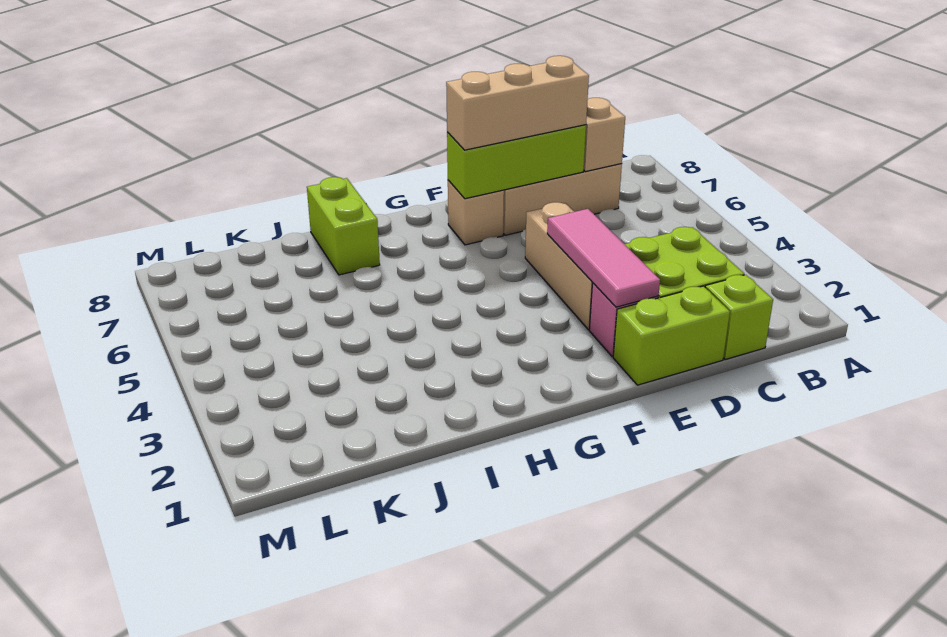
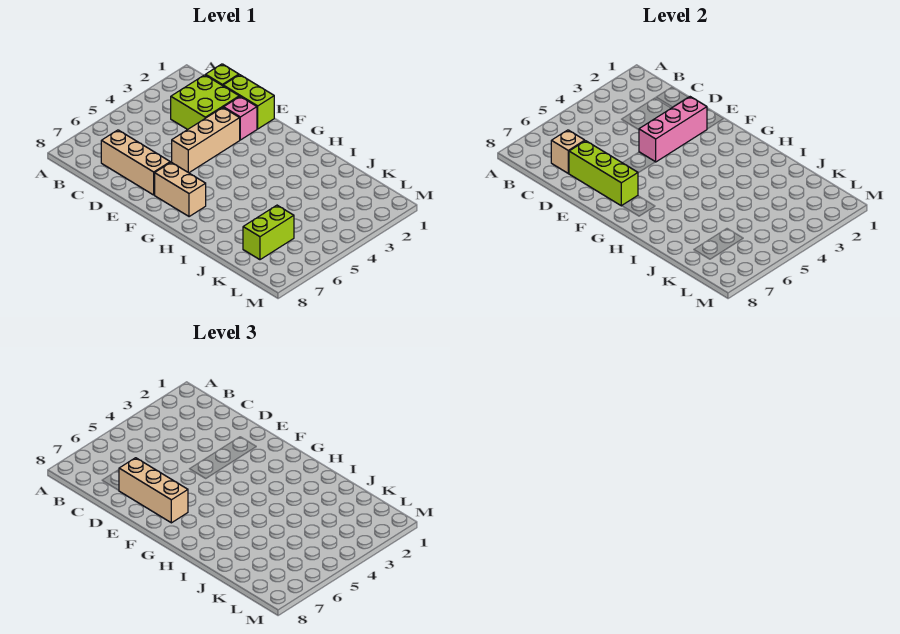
pink tile E2:E4 level 2 -> pink brick E2:E4 level 2
tan brick F7 level 1 -> tan brick F7:G7 level 1
lime brick I7:I8 level 1 -> lime brick K6:K7 level 1

